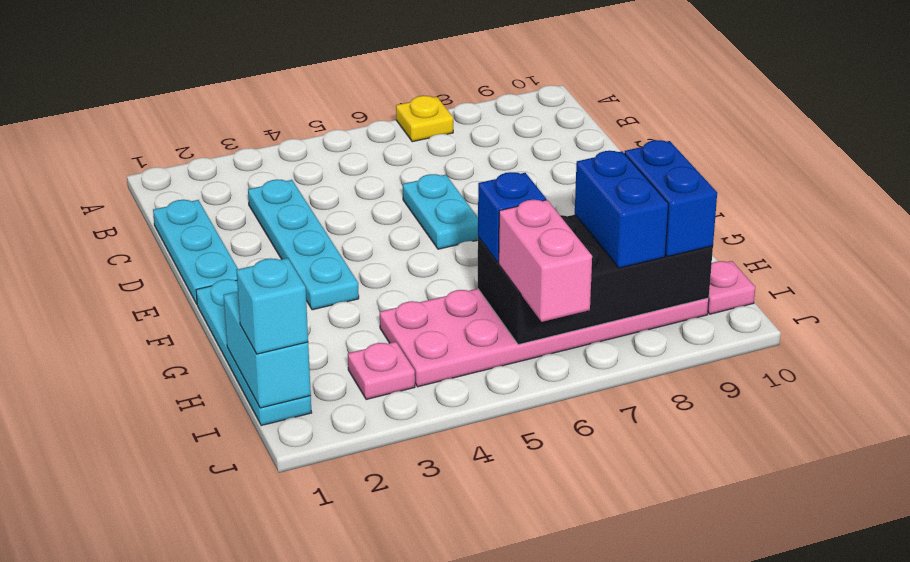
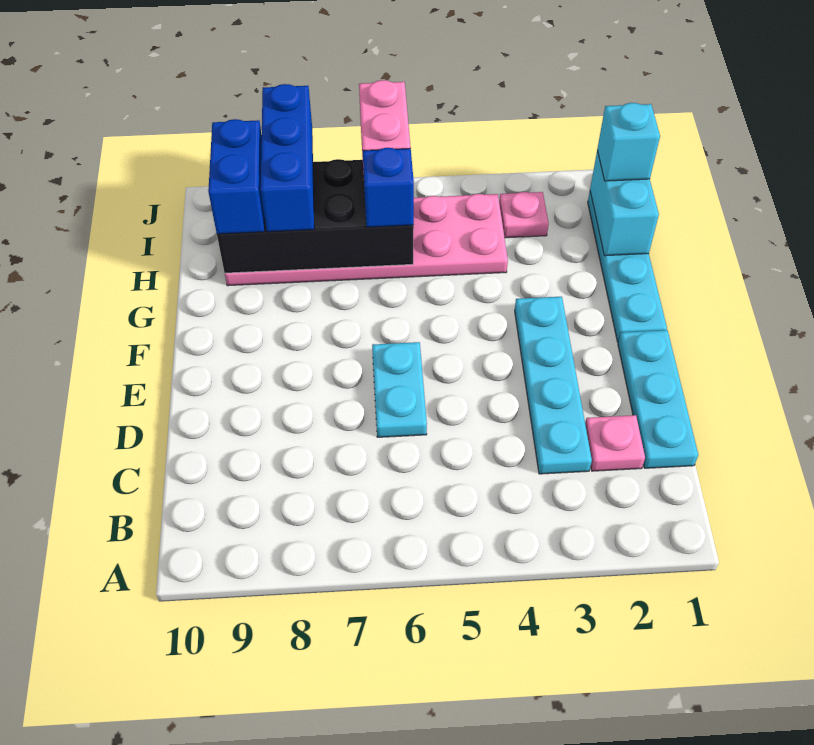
yellow plate A7 level 1 -> none
blue brick H8:I8 level 3 -> blue brick H8:J8 level 3
pink plate I10 level 1 -> pink plate C2 level 1

